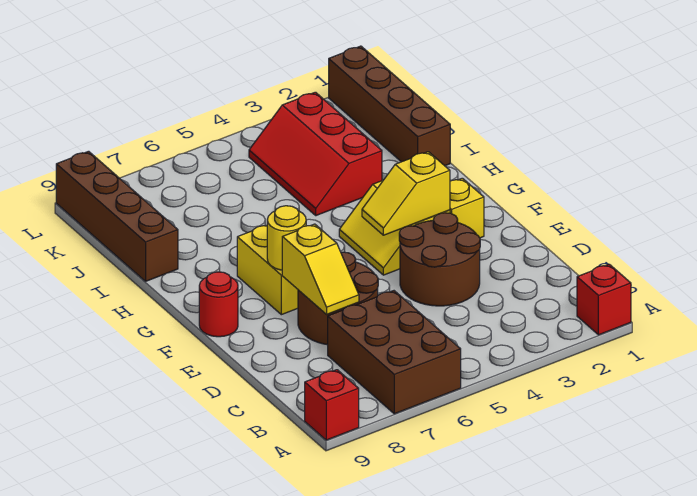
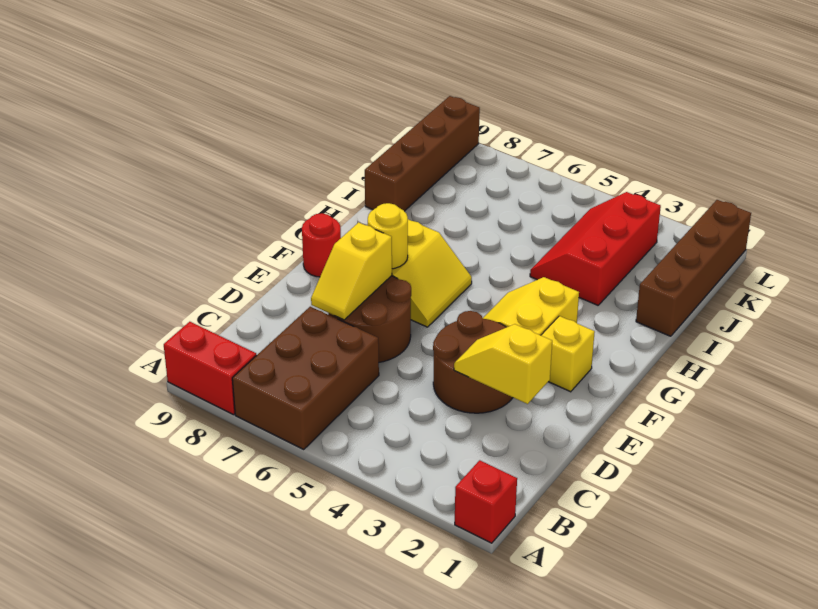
red brick A9 level 1 -> red brick A8:A9 level 1
yellow slope F3:F4 level 2 top 3 -> yellow slope D2:D3 level 2 top 2

